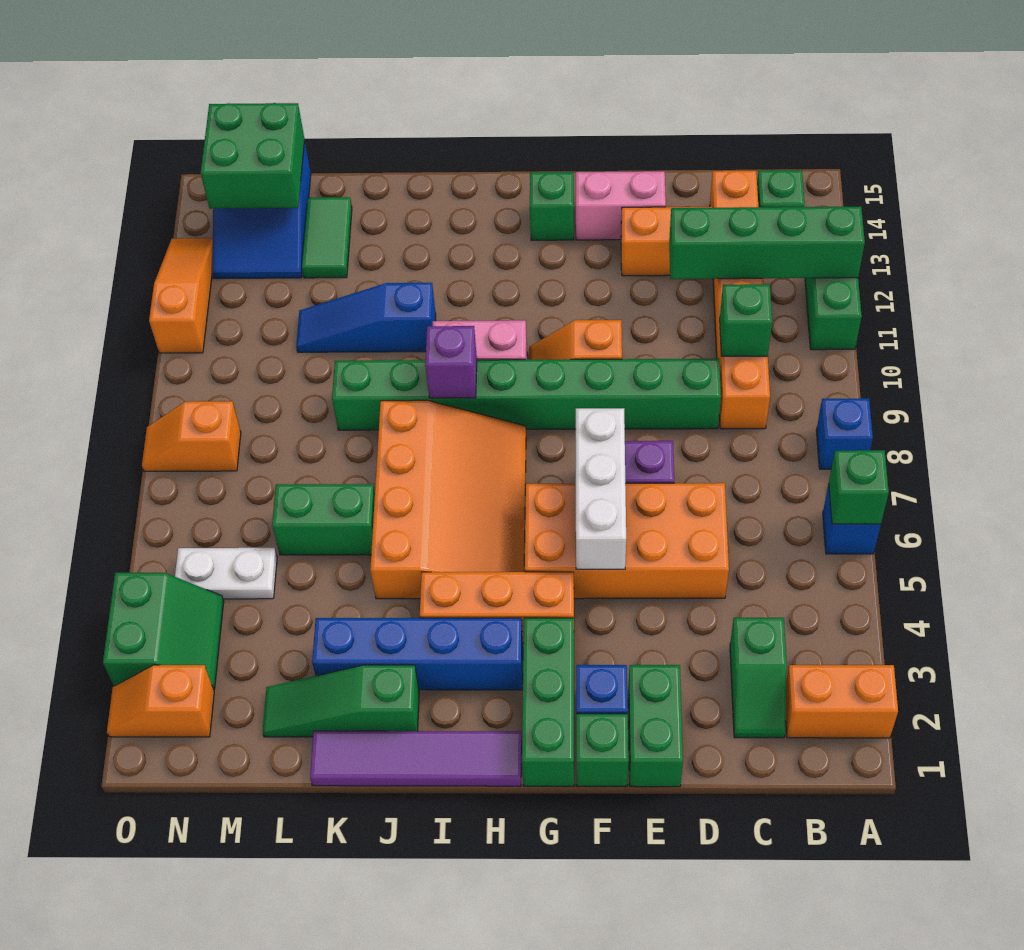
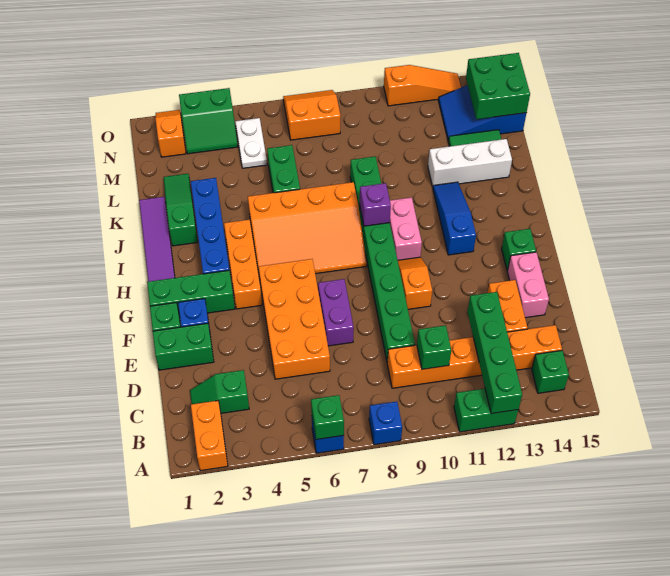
white brick F5:F7 level 2 -> white brick K12:K14 level 1
blue slope J11:L11 level 1 top J -> blue slope H12:J12 level 1 top H
orange slope N8:O8 level 1 top N -> orange slope N7:O8 level 1 top N

